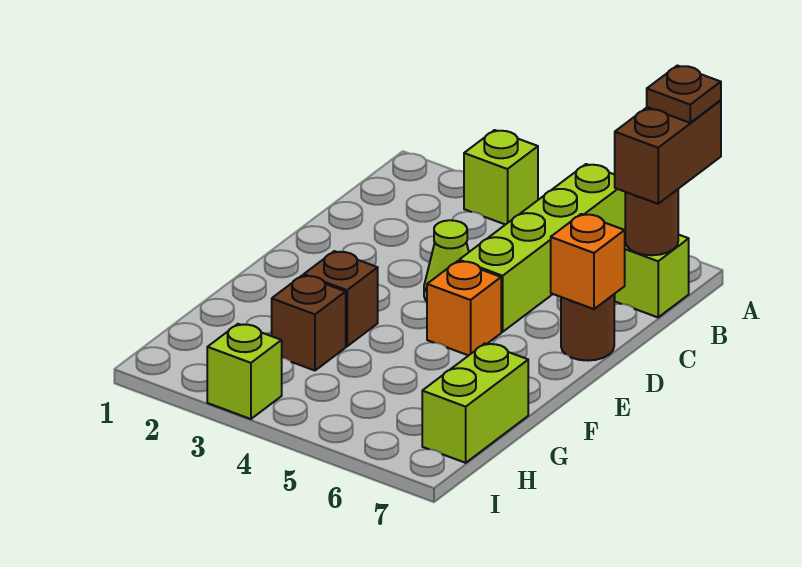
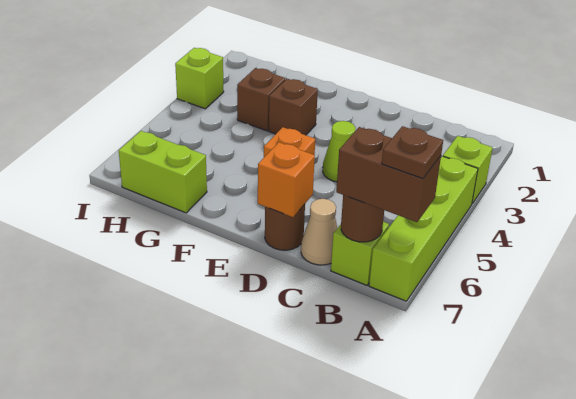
lime brick A5:D5 level 1 -> lime brick A4:A7 level 1
none -> tan cone C7 level 1

